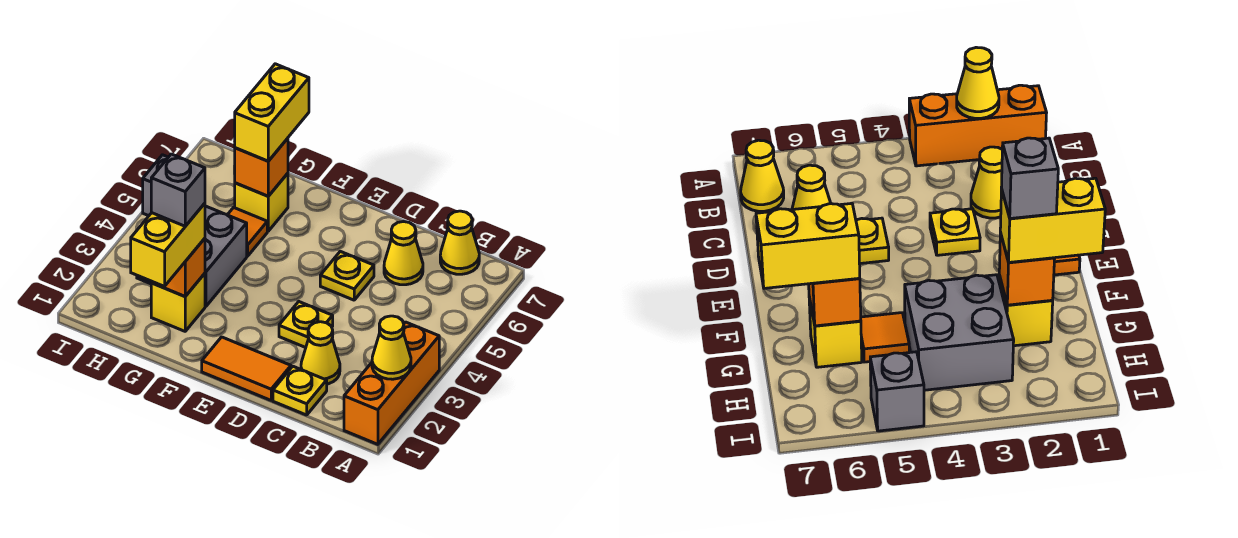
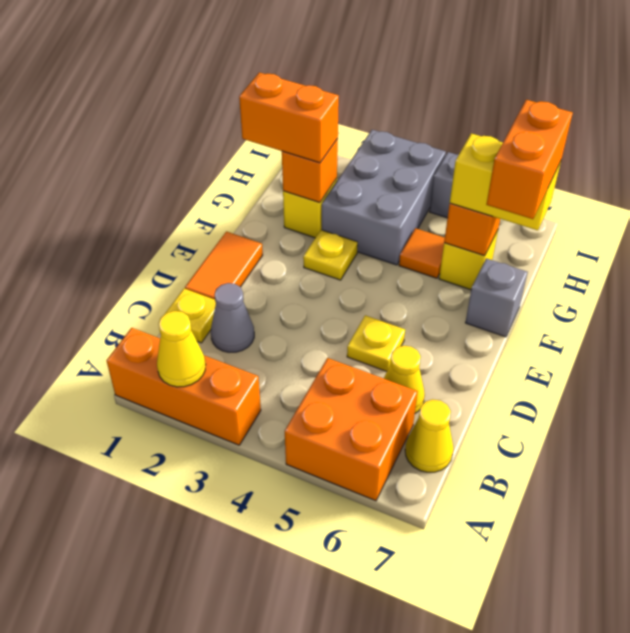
none -> orange brick A5:B6 level 1
yellow cone C2 level 1 -> grey cone C2 level 1
yellow plate D3 level 1 -> yellow plate F3 level 1
none -> orange brick F7:G7 level 4
yellow brick G1:G2 level 3 -> orange brick G1:G2 level 3
grey brick G2 level 4 -> grey brick F7 level 1
grey brick G3:H4 level 1 -> grey brick G3:I4 level 1

